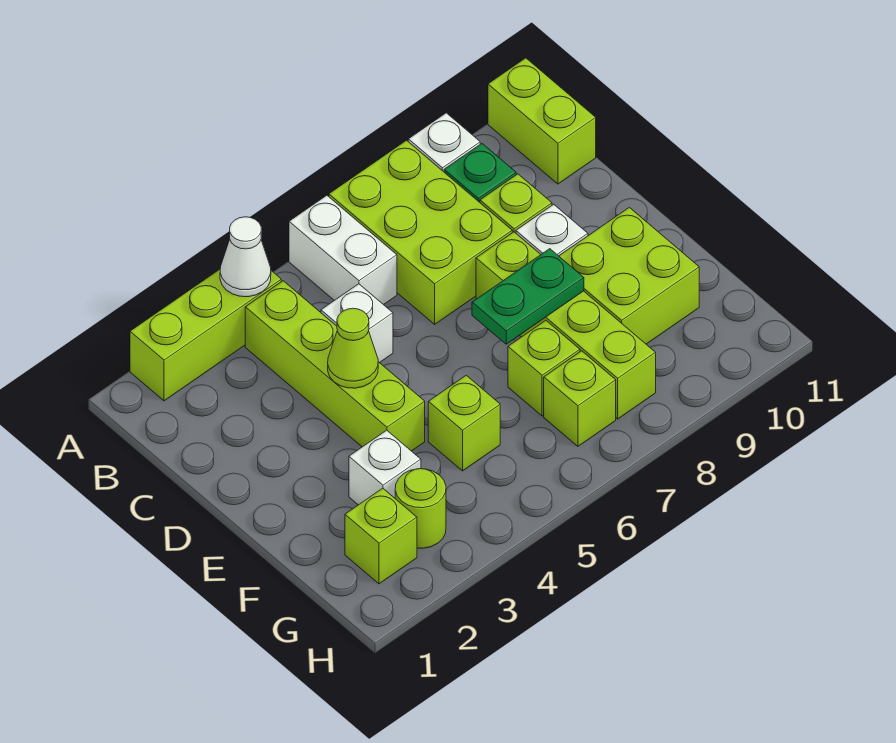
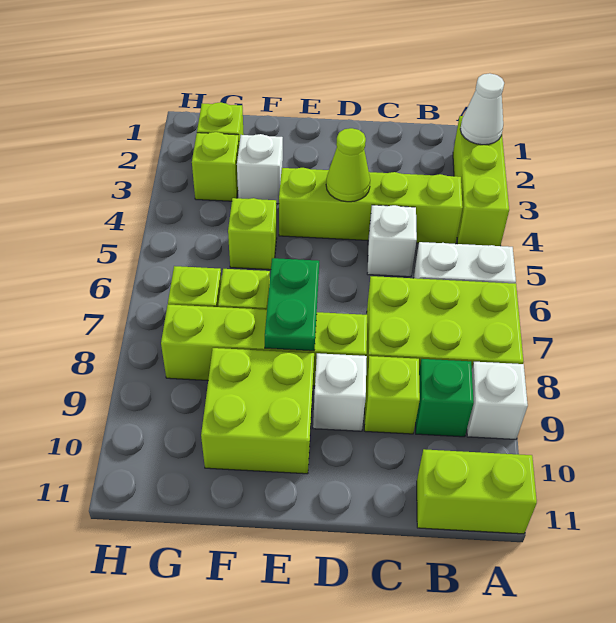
white cone A4 level 2 -> white cone A2 level 2
lime round brick G3 level 1 -> lime brick G3 level 1

